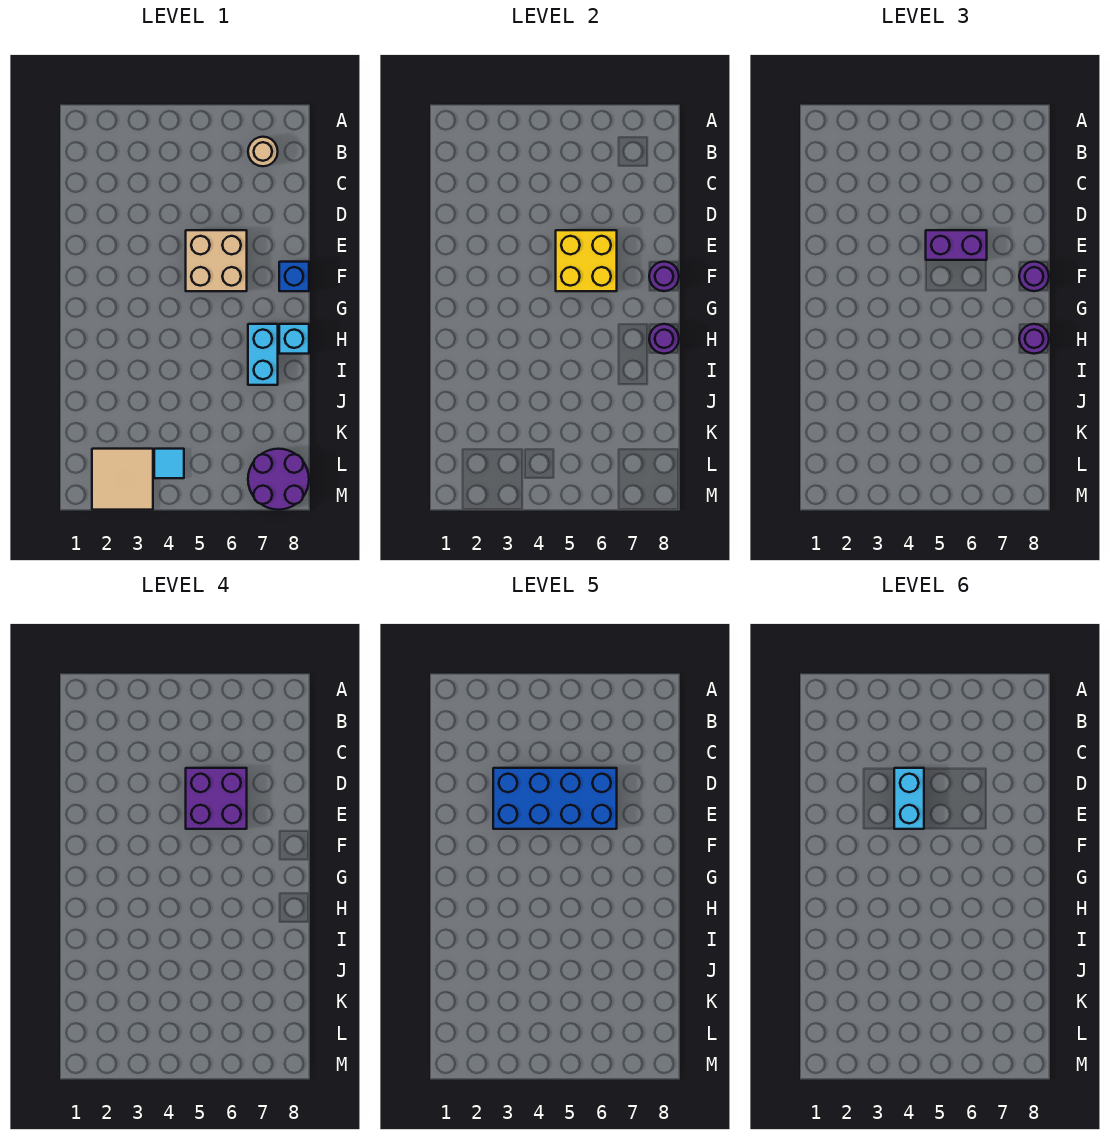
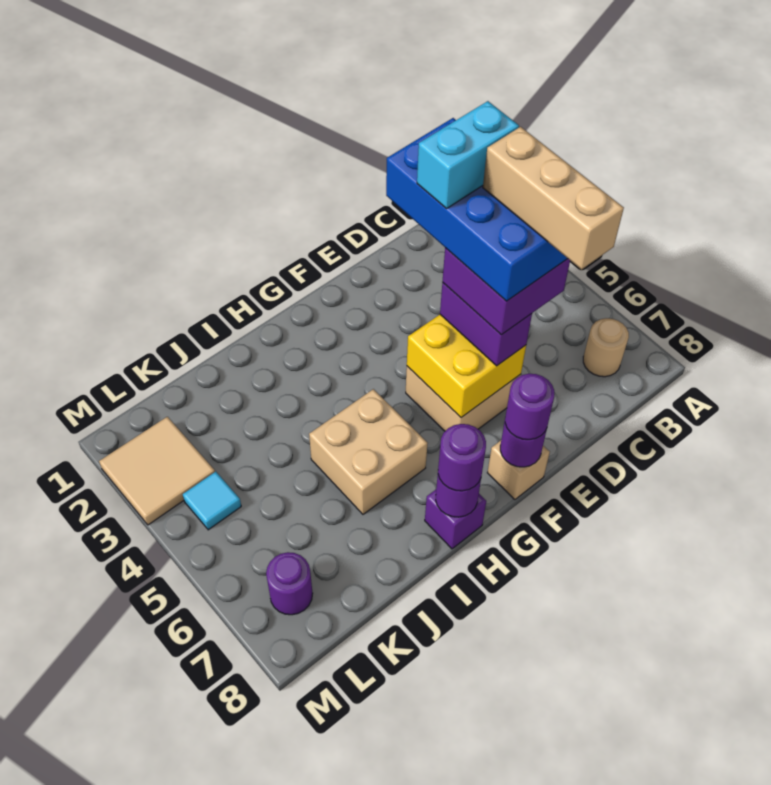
none -> tan brick D5:D7 level 6
blue brick F8 level 1 -> tan brick F8 level 1
none -> tan brick H5:I6 level 1
cyan brick H7:I7 level 1 -> none
cyan brick H8 level 1 -> purple brick H8 level 1
purple round brick L7:M8 level 1 -> purple round brick L7 level 1

